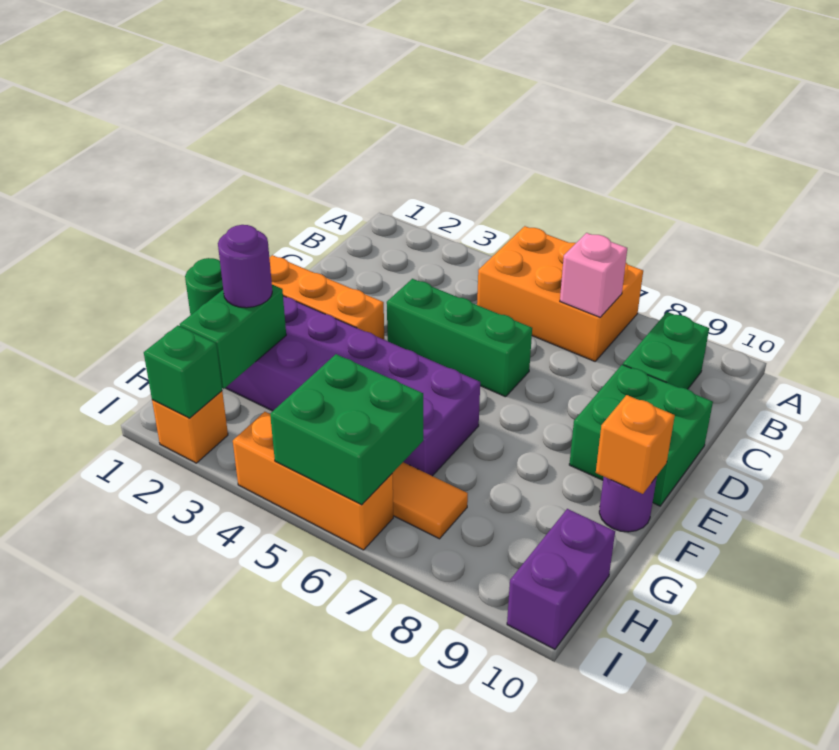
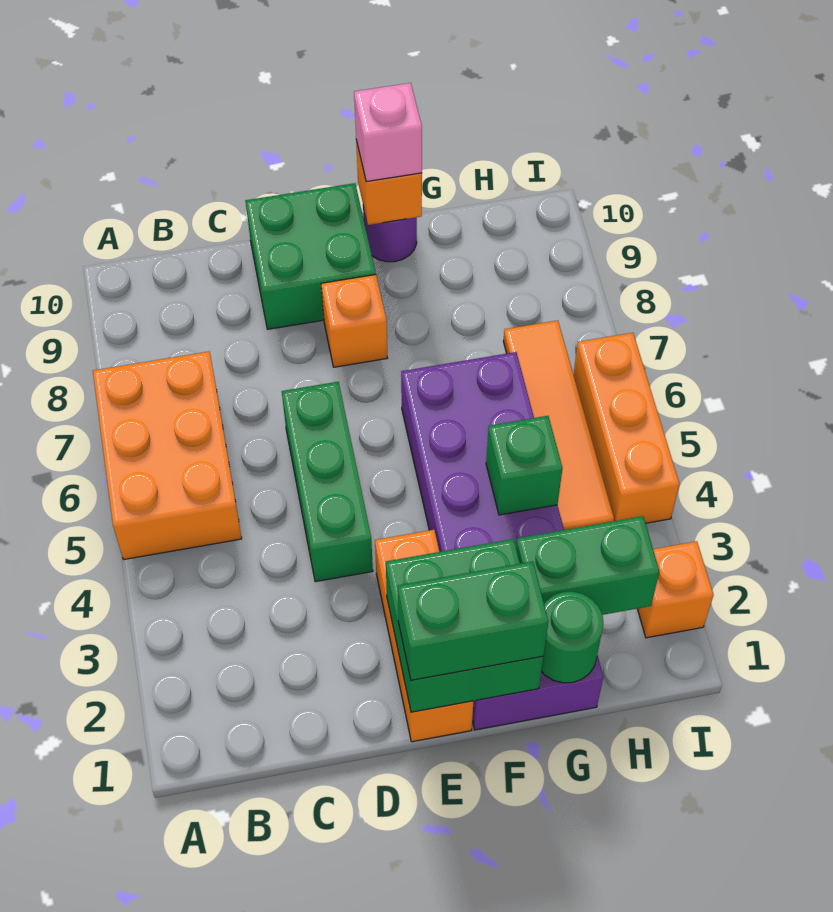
pink brick B7 level 2 -> pink brick F10 level 3
green brick B9:C9 level 1 -> green brick E1:F1 level 3
none -> orange brick E8 level 1
purple round brick G2 level 3 -> none
green brick H5:I6 level 2 -> green brick E1:F2 level 2
purple brick H10:I10 level 1 -> none
green brick I2 level 2 -> green brick G4 level 2

